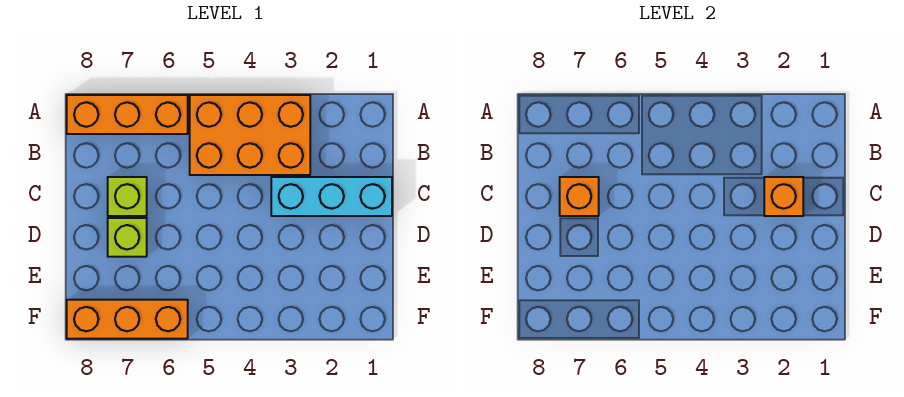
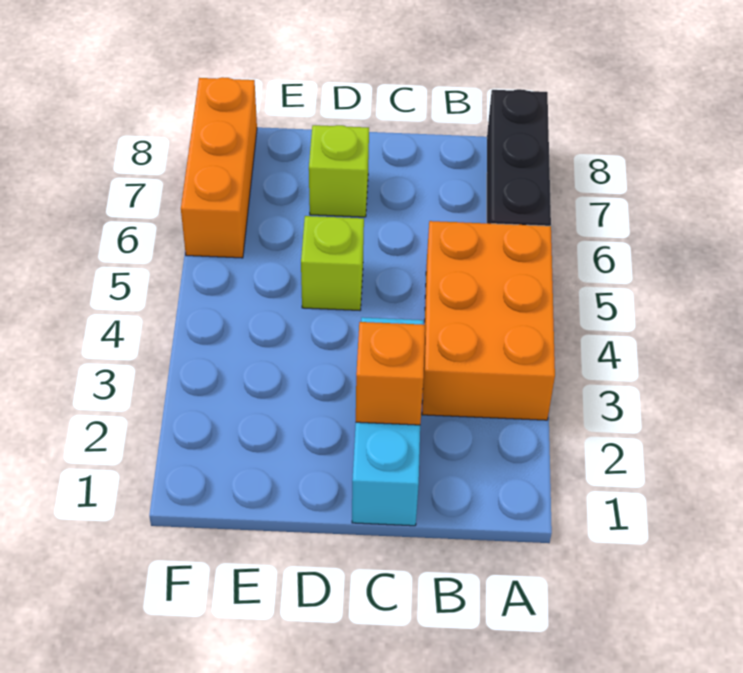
orange brick A6:A8 level 1 -> black brick A6:A8 level 1
lime brick C7 level 1 -> lime brick D5 level 1
orange brick C7 level 2 -> none

